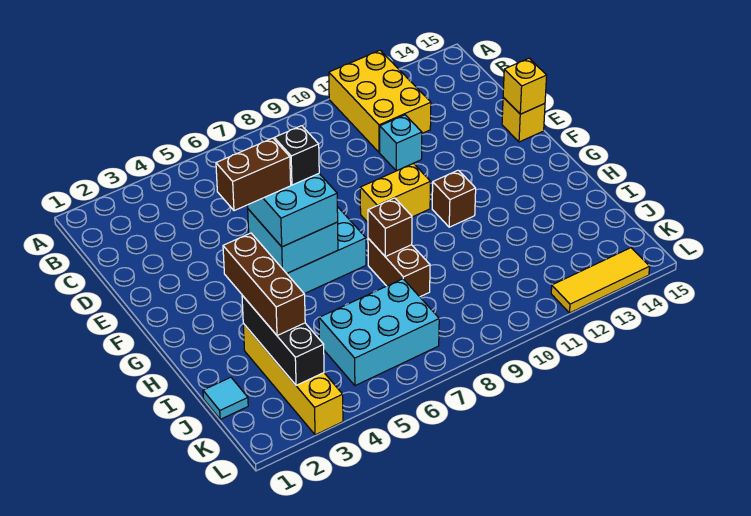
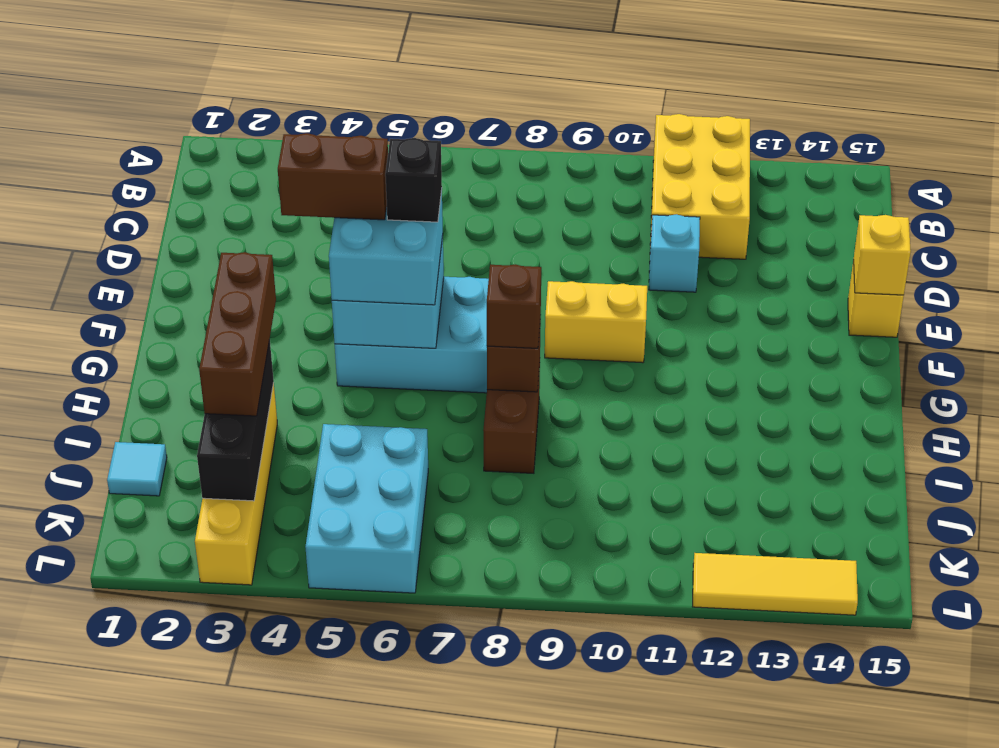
brown brick G11 level 1 -> brown brick H8 level 3
cyan brick J5:K7 level 1 -> cyan brick J5:L6 level 1

